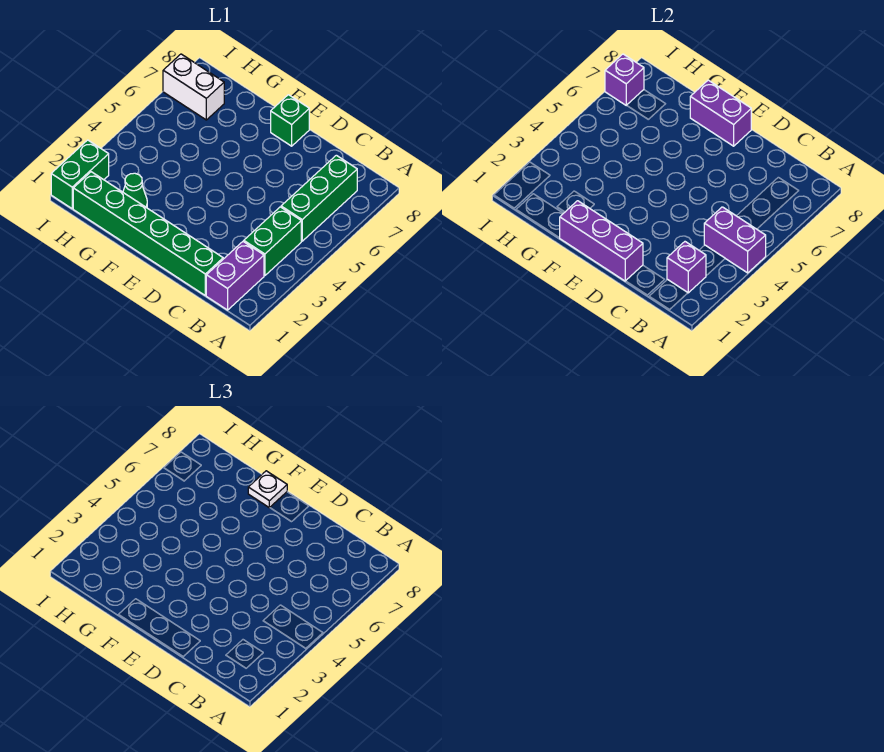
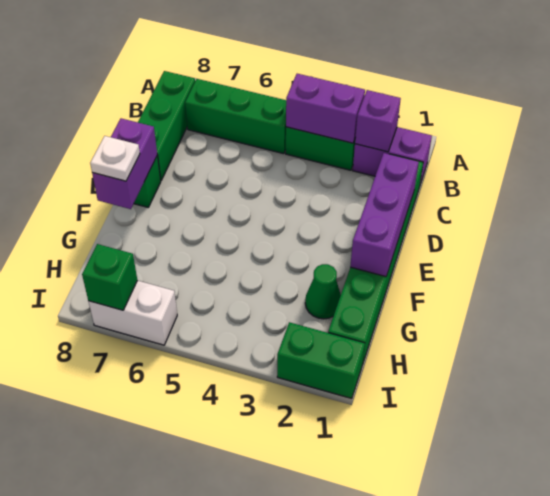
purple brick A4:B4 level 2 -> purple brick B3:B4 level 2
none -> green brick B8:D8 level 1
white brick H7:I7 level 1 -> white brick I6:I7 level 1
purple brick I7 level 2 -> green brick I7 level 2

